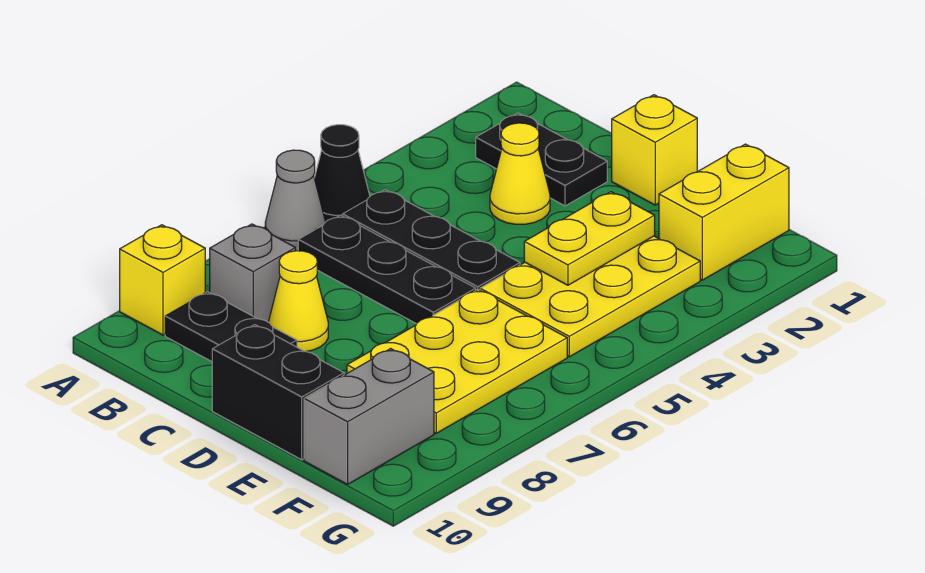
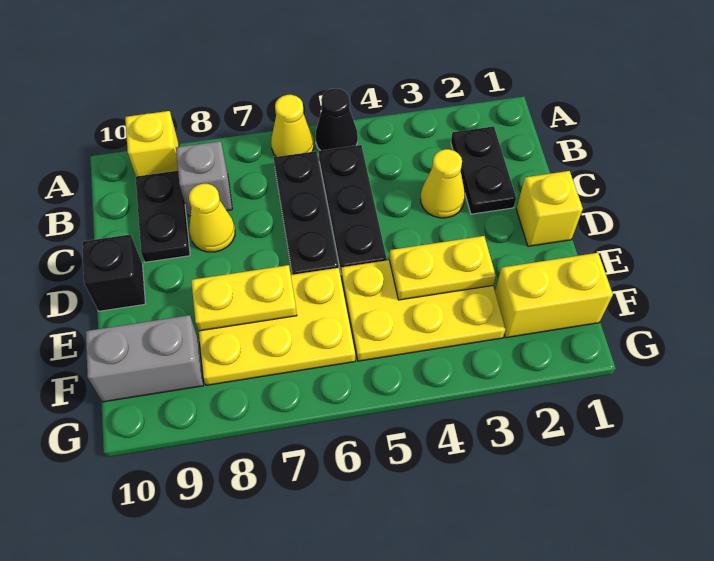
grey cone A6 level 1 -> yellow cone A6 level 1
black brick D10:E10 level 1 -> black brick D10 level 1
none -> yellow plate E7:E8 level 2

